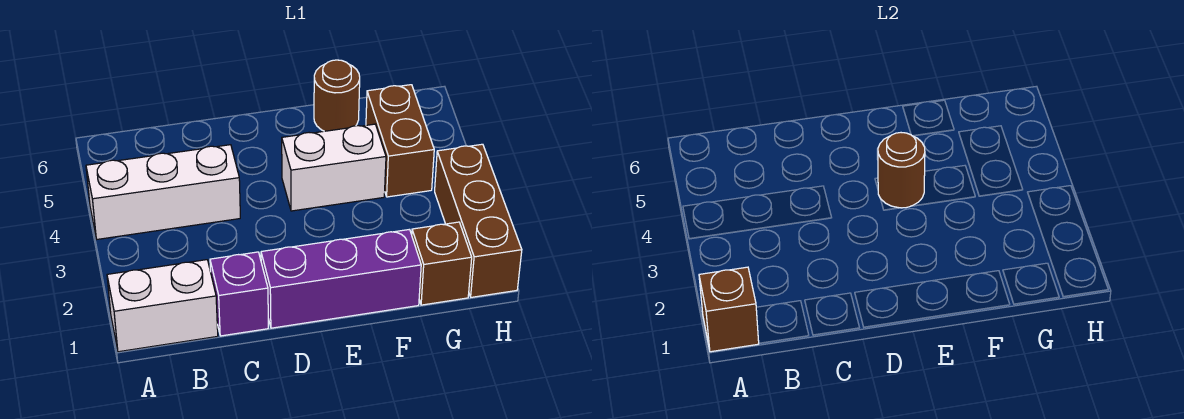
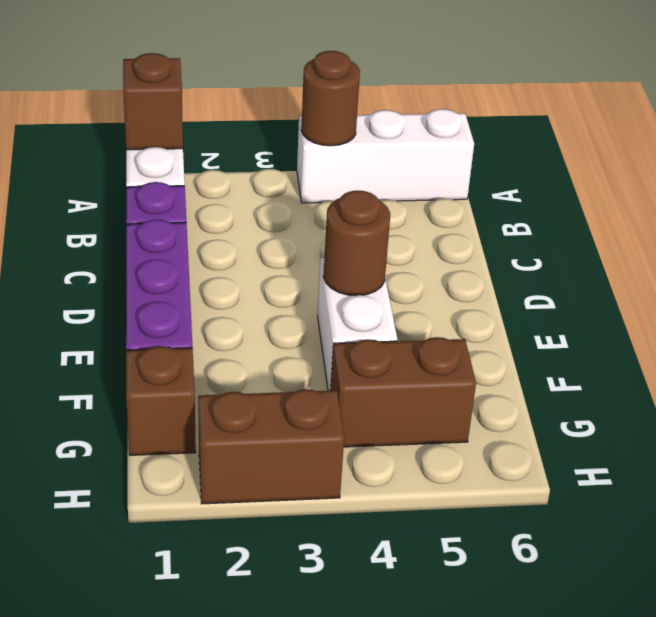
white brick A4:C4 level 1 -> white brick A4:A6 level 1
brown round brick F6 level 1 -> brown round brick A4 level 2
brown brick H1:H3 level 1 -> brown brick H2:H3 level 1

